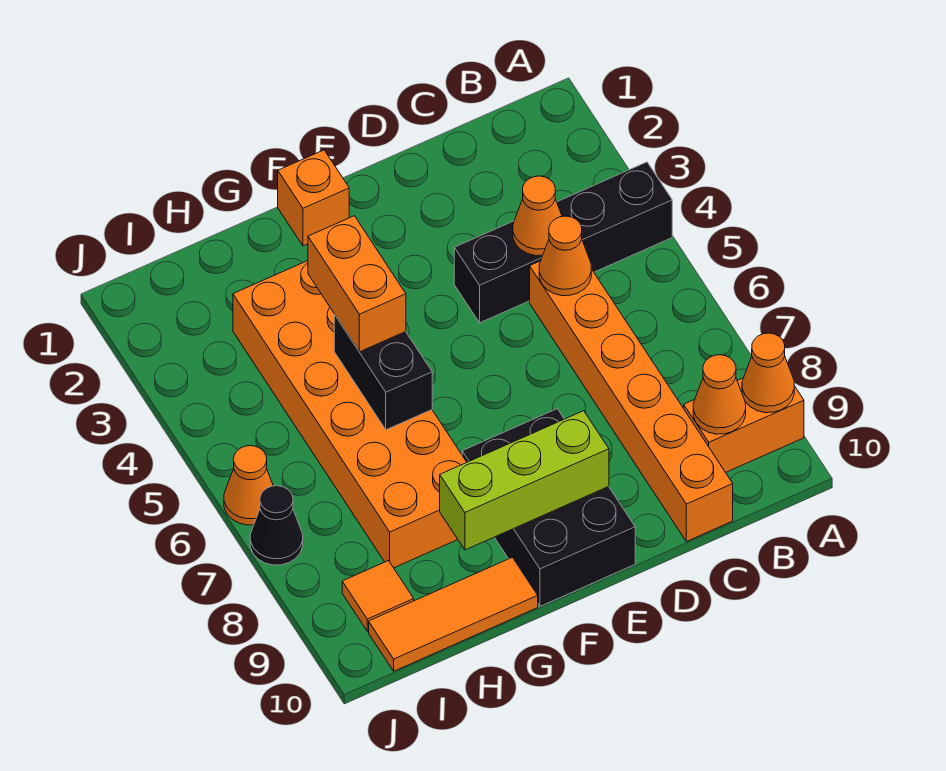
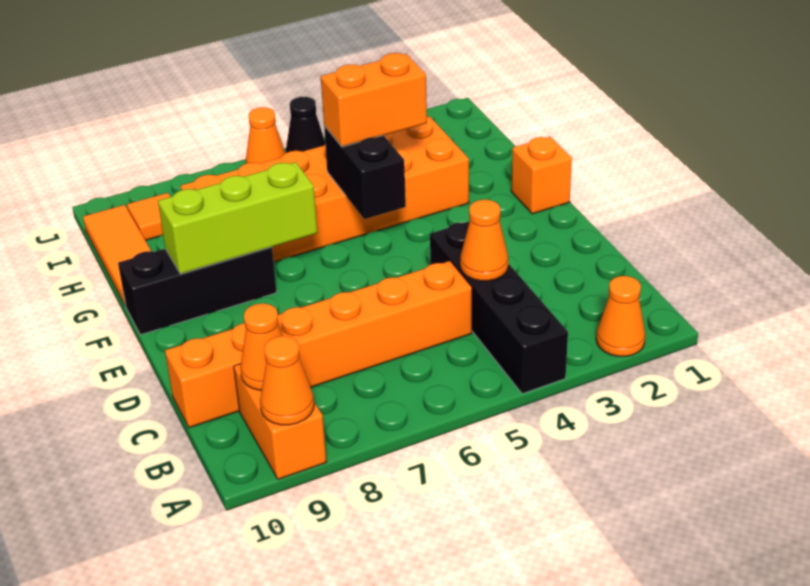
orange cone C5 level 2 -> orange cone A2 level 1
black brick E8:F10 level 1 -> black brick F8:F10 level 1
lime brick E9:G9 level 2 -> lime brick F7:F9 level 2
black brick G5:G6 level 2 -> black brick F5:G5 level 2
black cone J7 level 1 -> black cone J5 level 1

